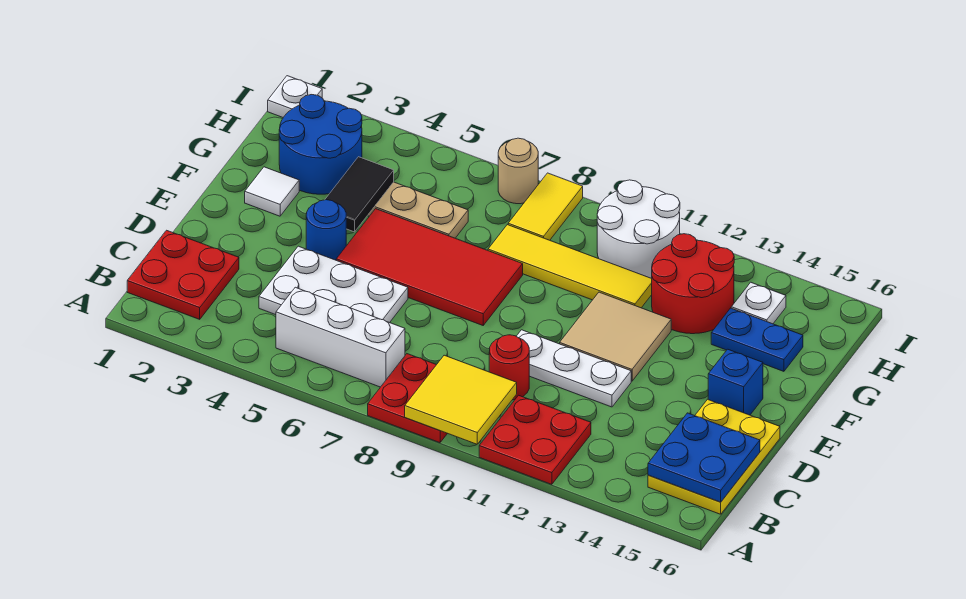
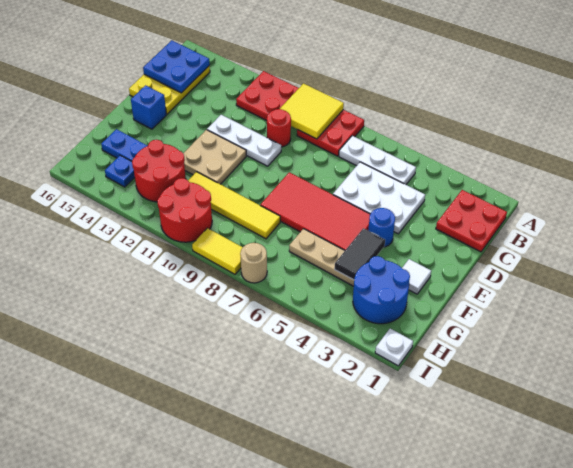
white brick B5:B7 level 1 -> white plate B5:B7 level 1
tan tile E11:F12 level 1 -> tan plate E11:F12 level 1
yellow tile H8:I8 level 1 -> yellow tile I8:I9 level 1
white round brick H10:I11 level 1 -> red round brick H10:I11 level 1
white plate H14 level 1 -> blue plate H14 level 1

